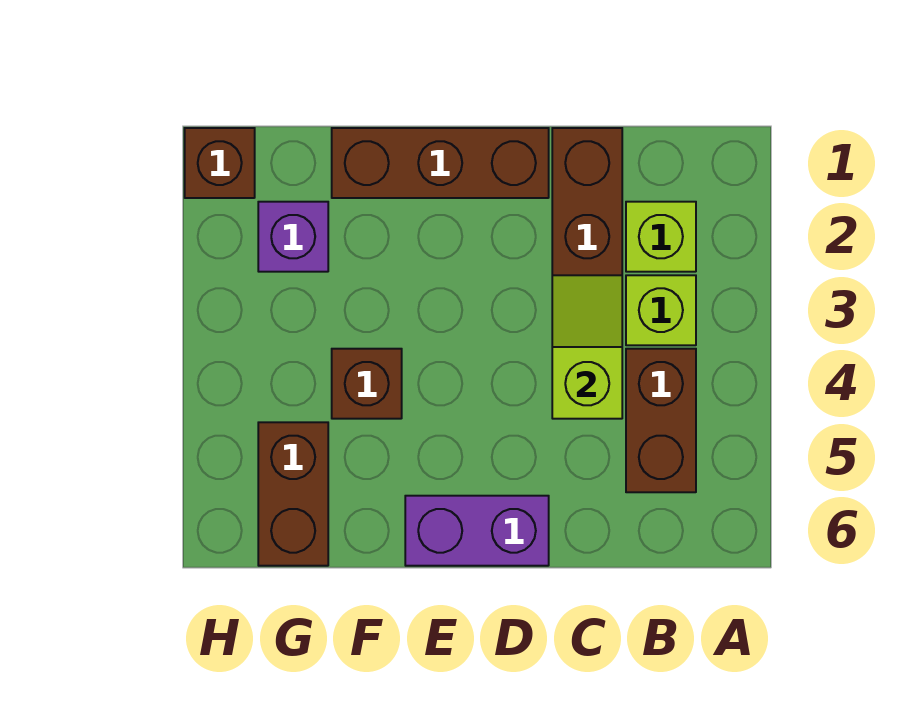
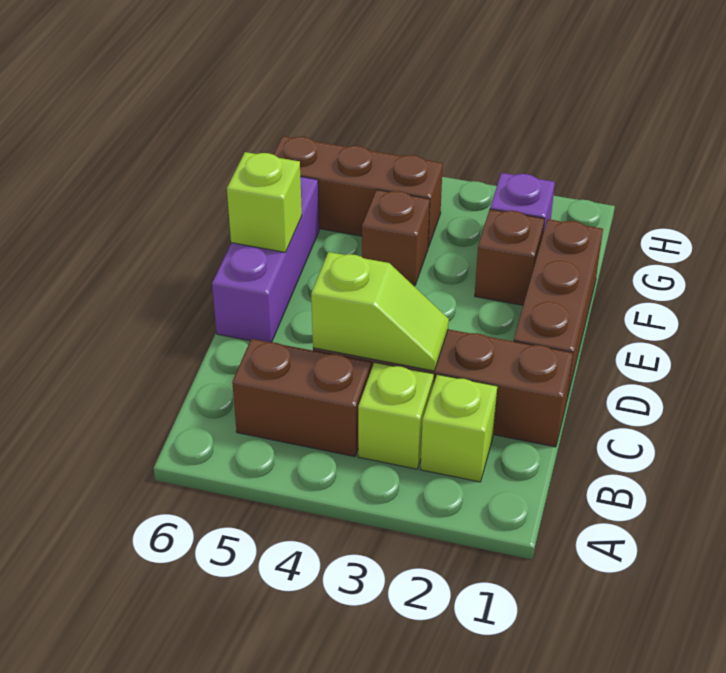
purple brick D6:E6 level 1 -> purple brick D6:F6 level 1
none -> lime brick E6 level 2
brown brick G5:G6 level 1 -> brown brick G4:G6 level 1
brown brick H1 level 1 -> brown brick F2 level 1

